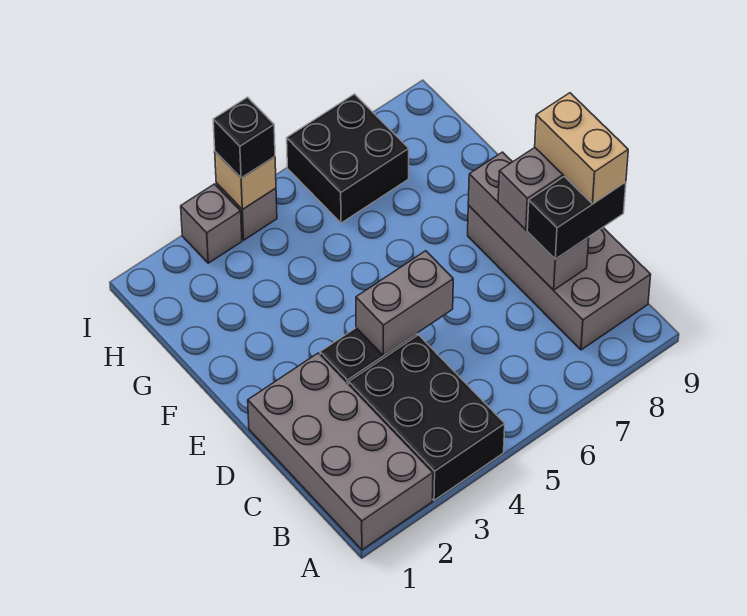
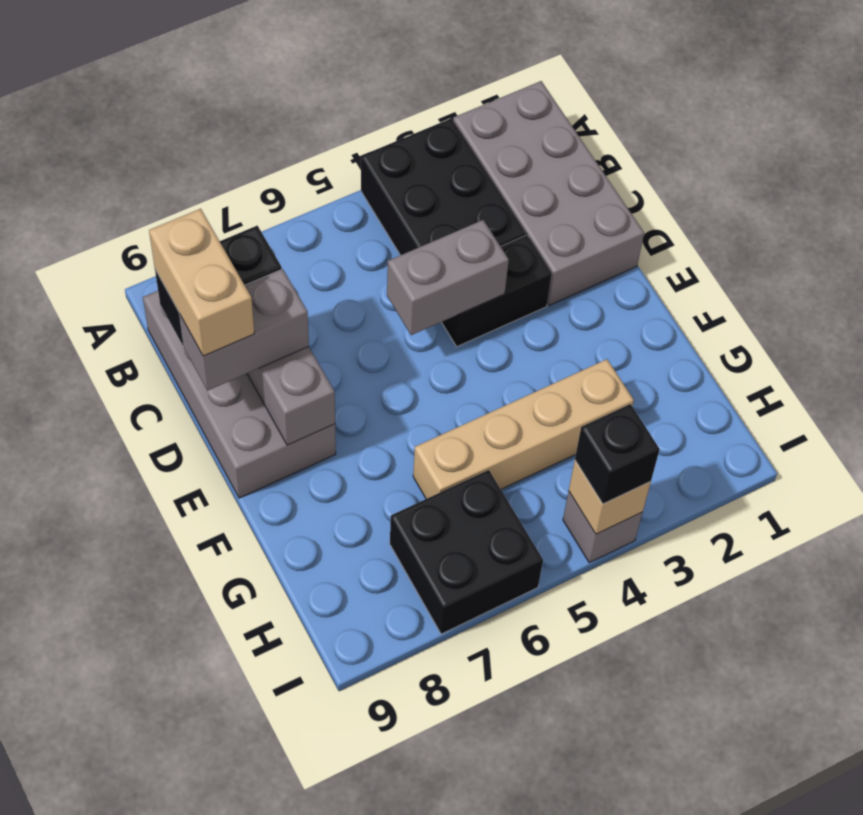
none -> tan brick G3:G6 level 1
grey brick I3 level 1 -> none

